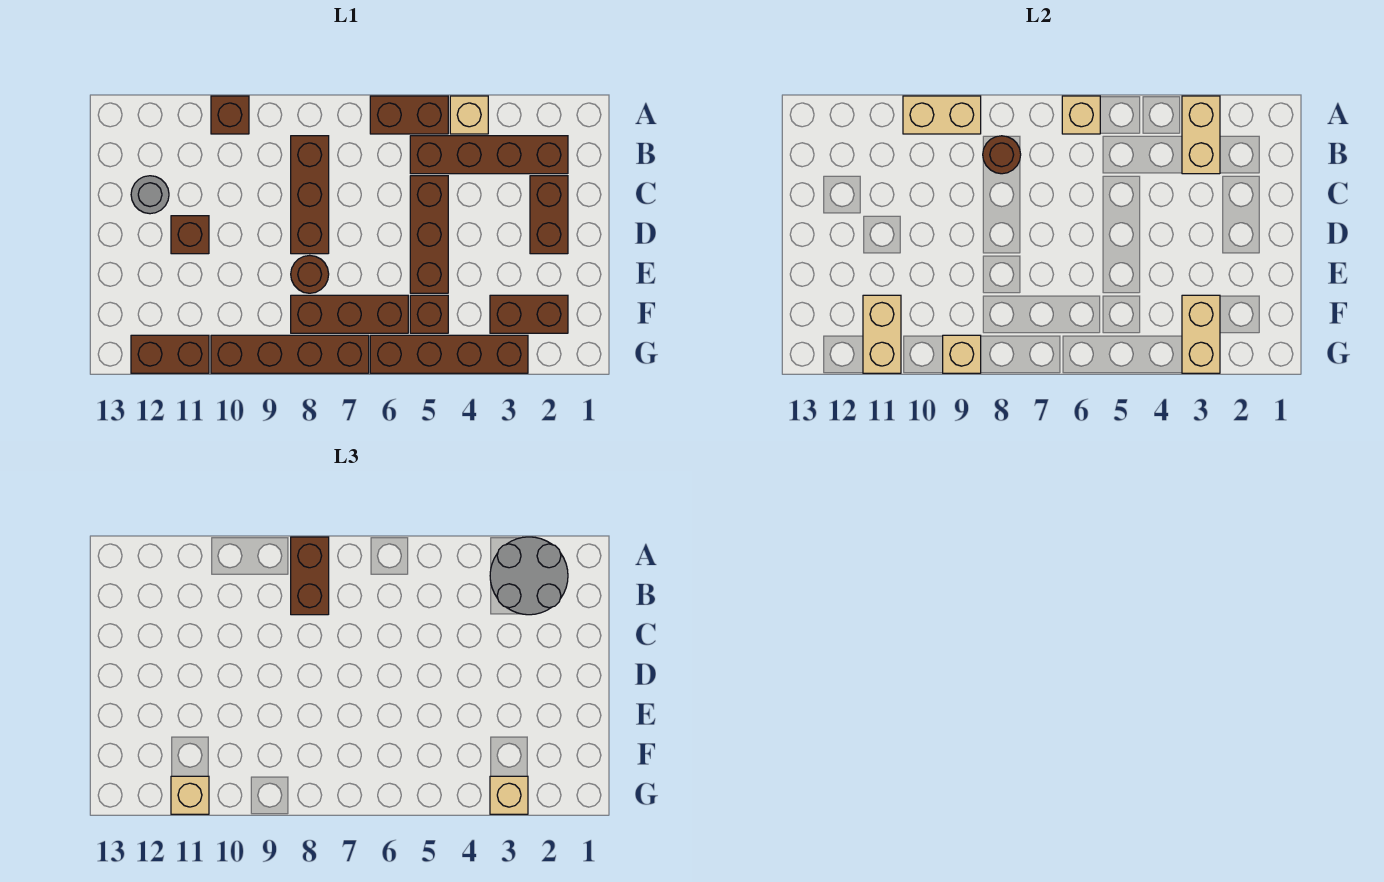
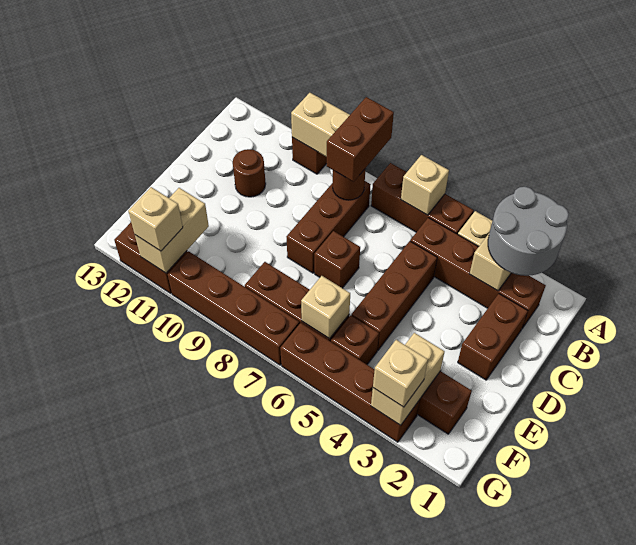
brown brick A5:A6 level 1 -> brown brick A5:A7 level 1
grey round brick C12 level 1 -> none
brown brick D11 level 1 -> brown brick D7 level 1
brown round brick E8 level 1 -> brown round brick C11 level 1
tan brick G9 level 2 -> tan brick F6 level 2

